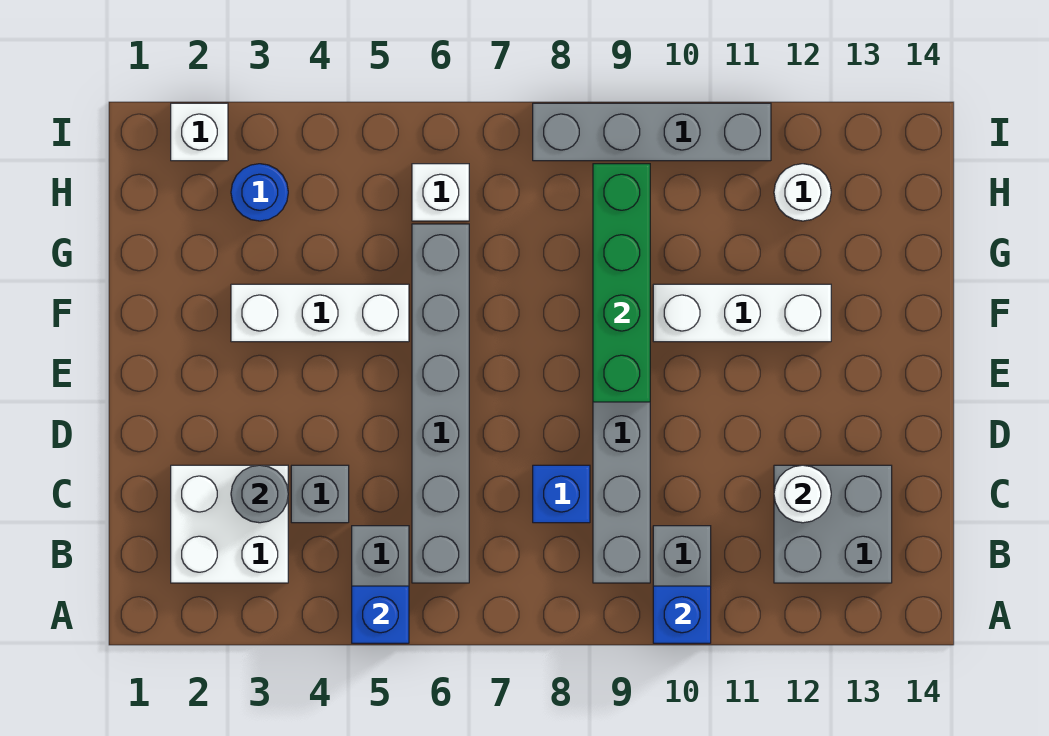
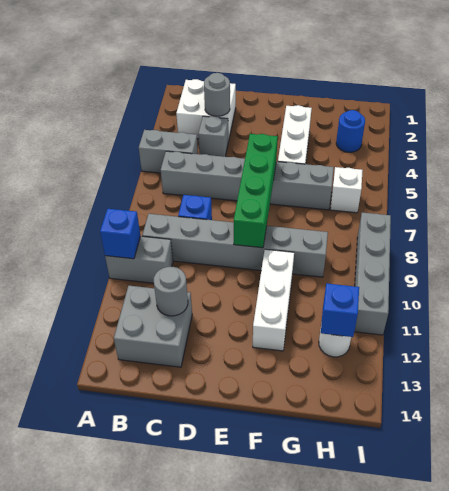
blue brick A5 level 2 -> blue brick H12 level 2
white round brick C12 level 2 -> grey round brick C12 level 2
green brick E9:H9 level 2 -> green brick E6:E9 level 2
white brick I2 level 1 -> none

